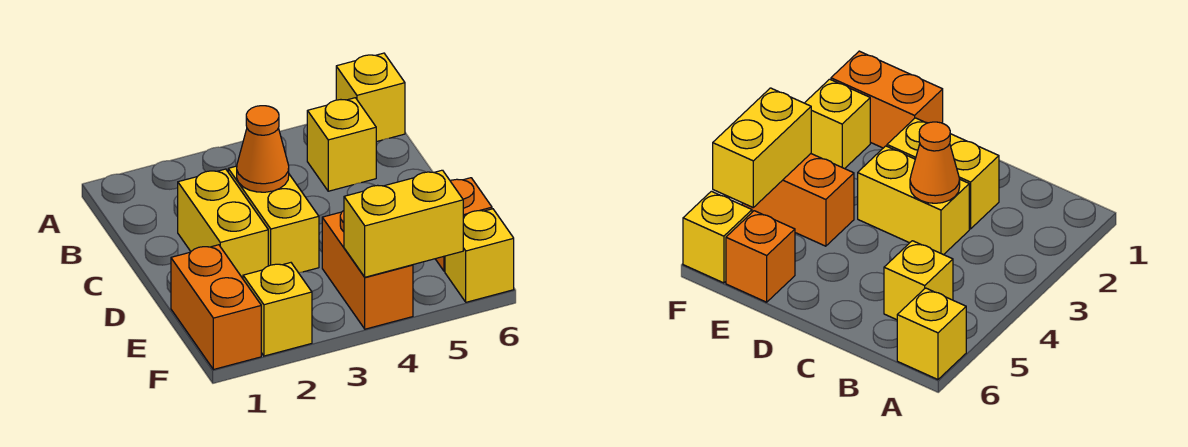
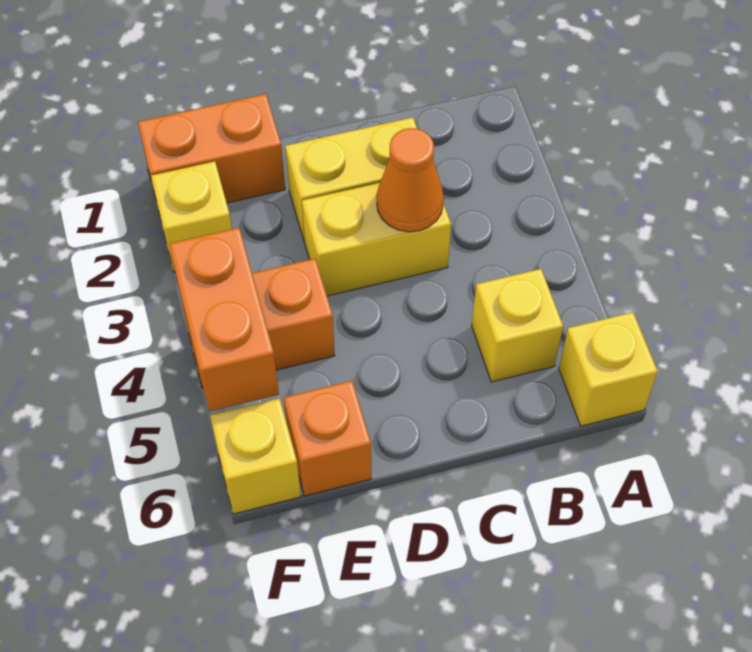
yellow brick F4:F5 level 2 -> orange brick F4:F5 level 2

